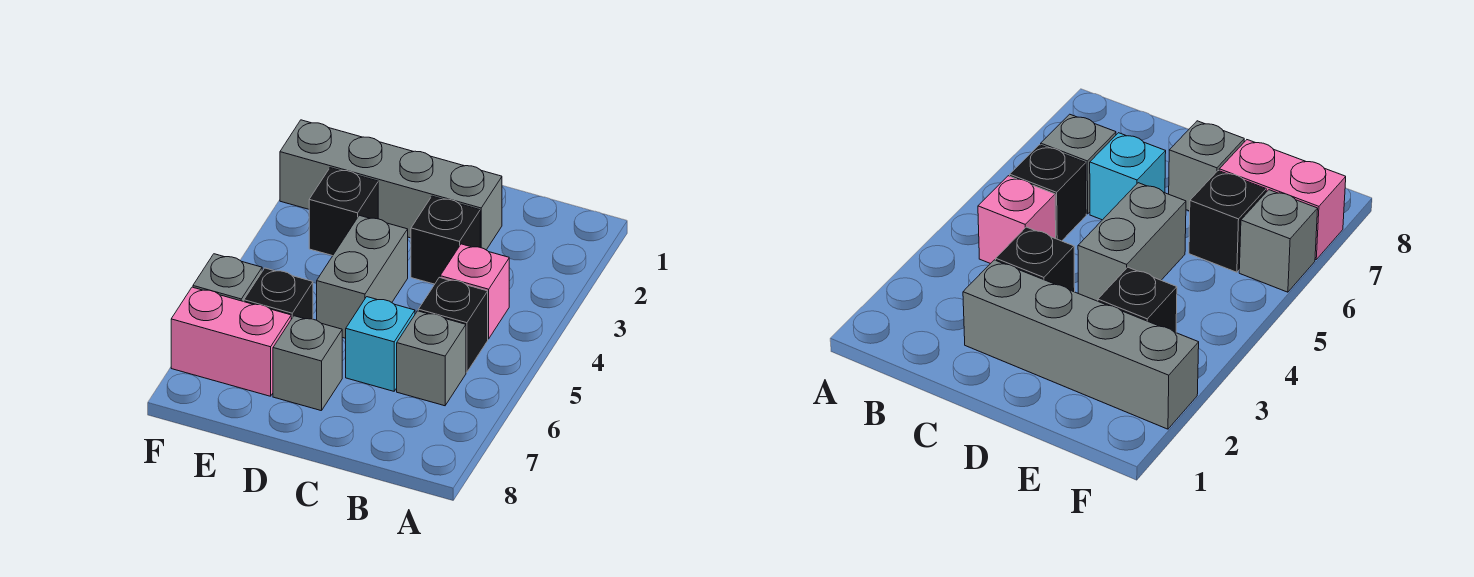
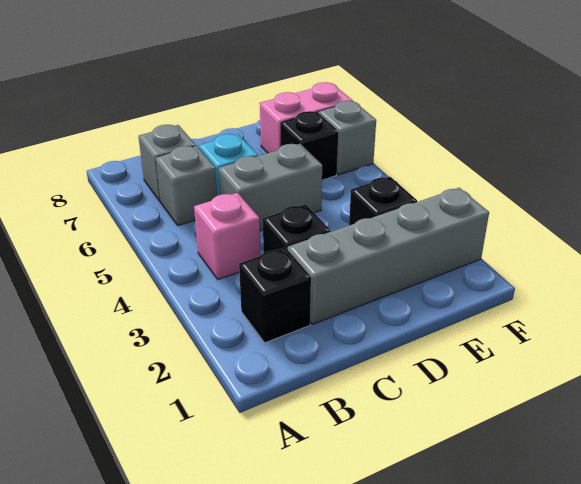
black brick B5 level 1 -> black brick B2 level 1
grey brick D4:D5 level 1 -> grey brick C5:D5 level 1
grey brick D7 level 1 -> grey brick B7 level 1

